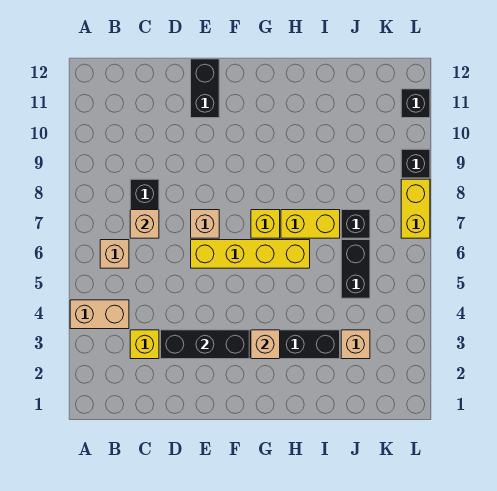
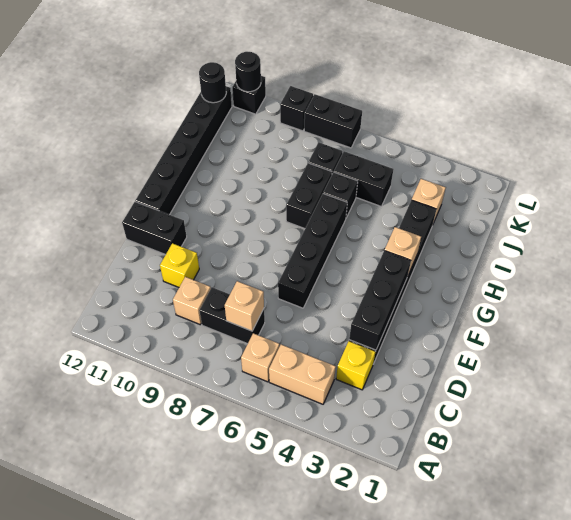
tan brick A4:B4 level 1 -> tan brick B4:B5 level 1
yellow brick E6:H6 level 1 -> black brick E6:H6 level 1
tan brick E7 level 1 -> tan brick C9 level 1
none -> black brick F12:K12 level 1
yellow brick G7 level 1 -> yellow brick D10 level 1
yellow brick H7:I7 level 1 -> black brick H7:I7 level 1
none -> black brick I6 level 1
none -> black round brick K12 level 2
yellow brick L7:L8 level 1 -> black brick L7:L8 level 1
none -> black round brick L11 level 2

